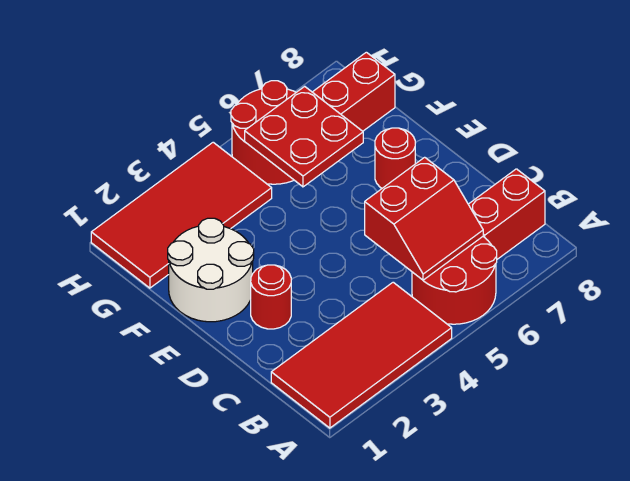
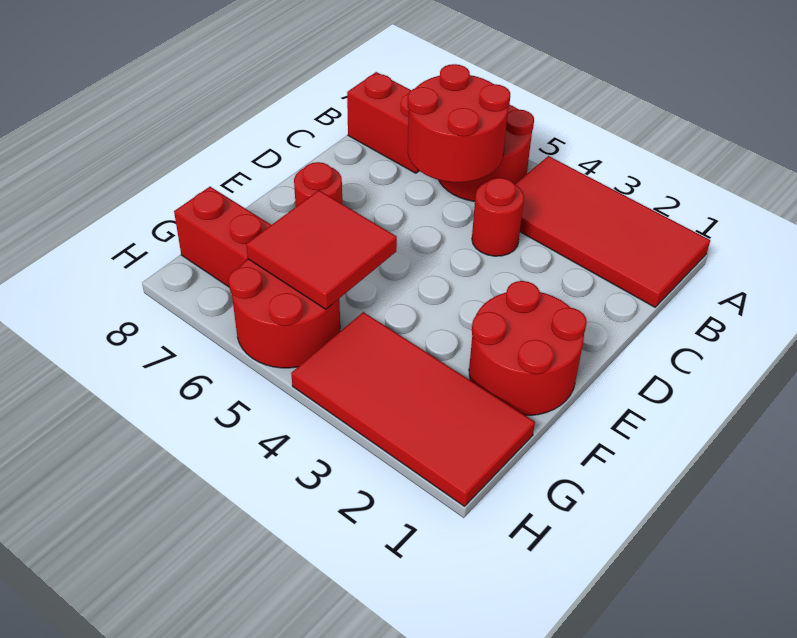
red slope B5:C6 level 2 top C -> red round brick B5:C6 level 2
red round brick D2 level 1 -> red round brick C4 level 1
white round brick E1:F2 level 1 -> red round brick E1:F2 level 1
red plate F5:G6 level 2 -> red tile F5:G6 level 2

